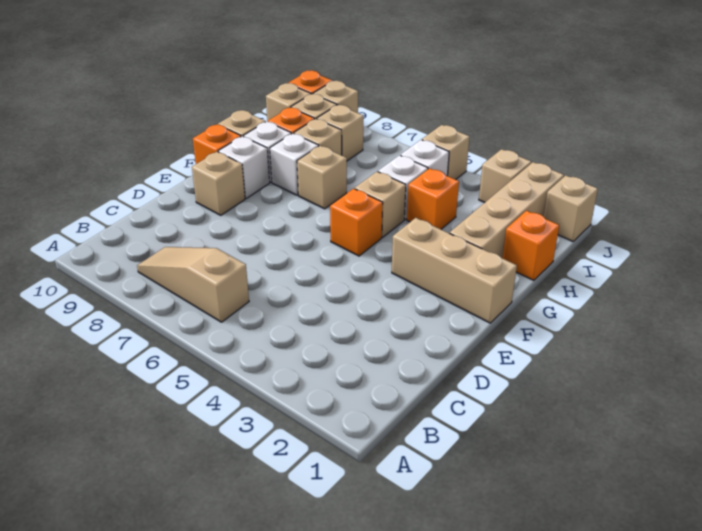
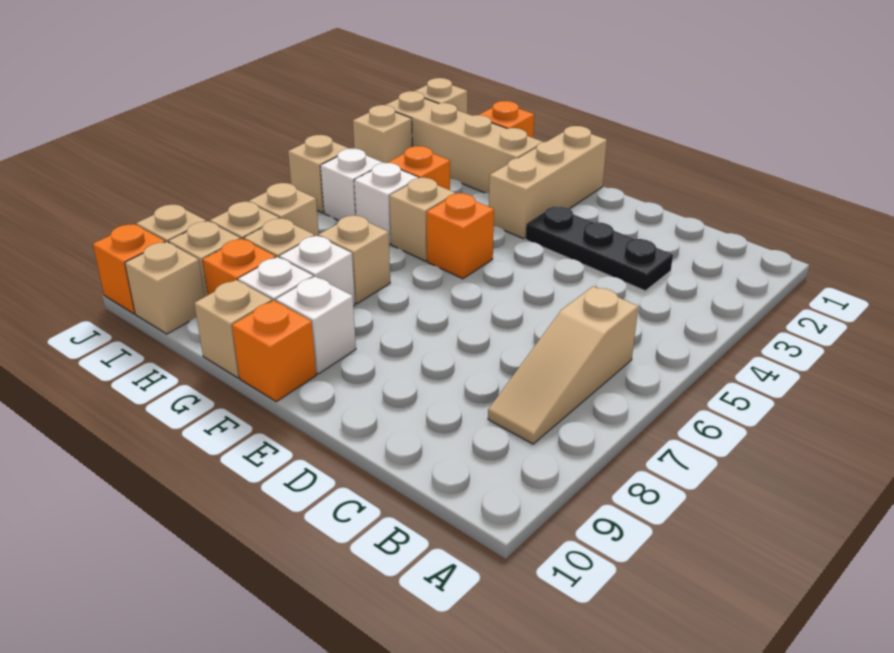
none -> black plate C3:E3 level 1
tan brick E9 level 1 -> tan brick I7 level 1

